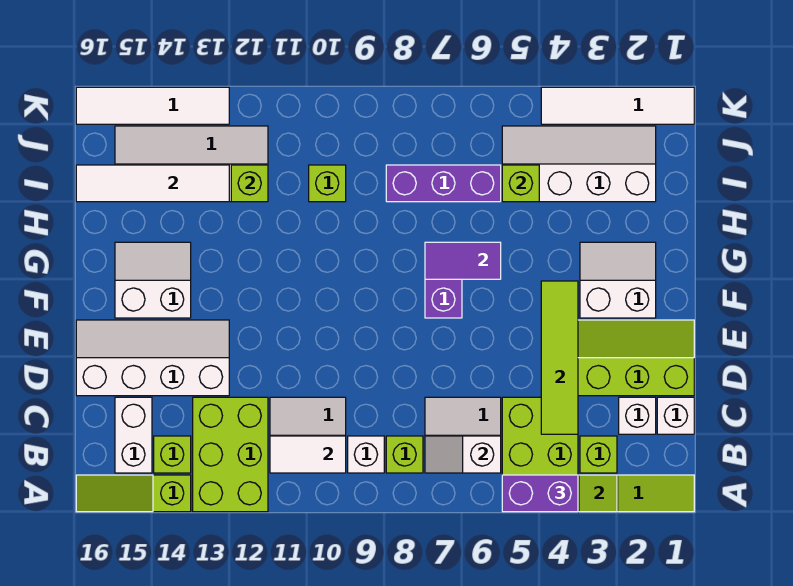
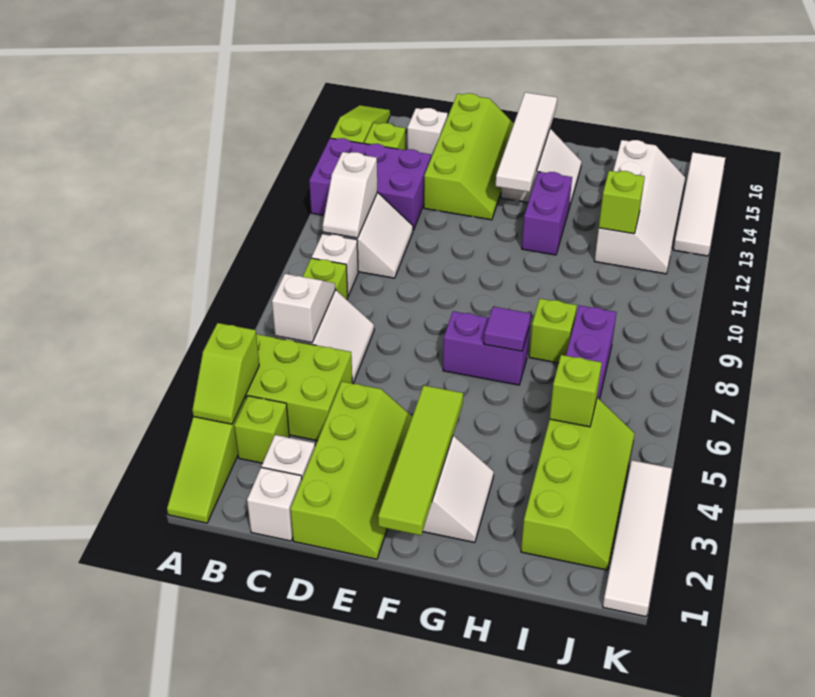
purple brick A4:A5 level 3 -> purple brick G12:G13 level 1
lime brick A12:C13 level 1 -> purple brick A12:C13 level 1
white tile B10:B11 level 2 -> white slope B10:B11 level 2 top 11
white brick B15:C15 level 1 -> white brick C15 level 1
lime tile C4:F4 level 2 -> lime tile F1:F4 level 2
white slope D13:E16 level 1 top D -> lime slope D13:E16 level 1 top D
purple tile G6:G7 level 2 -> purple tile G7 level 2
white slope I2:J5 level 1 top I -> lime slope I2:J5 level 1 top I
lime brick I10 level 1 -> lime brick H8 level 1
white tile I13:I16 level 2 -> white tile F13:F16 level 2

